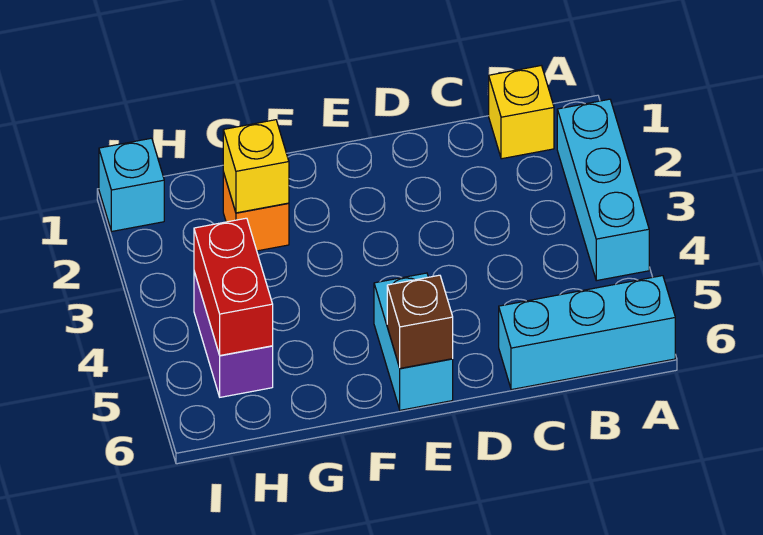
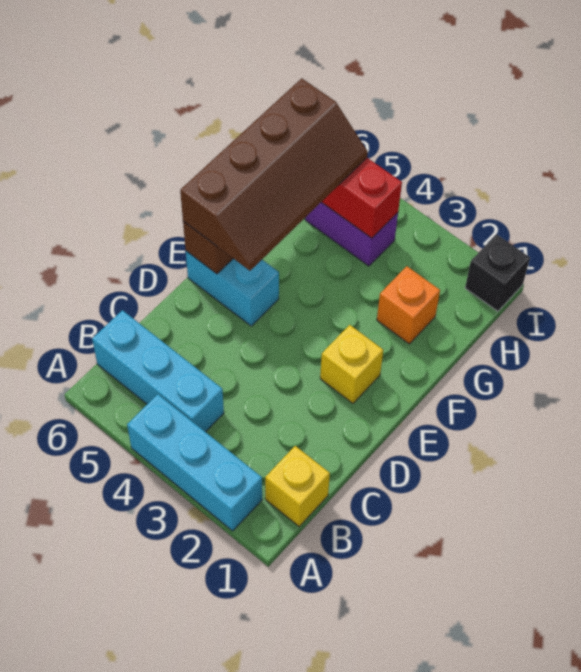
cyan brick A6:C6 level 1 -> cyan brick B4:B6 level 1
none -> brown slope E5:H6 level 3 top 6
yellow brick G2 level 2 -> yellow brick E2 level 1
cyan brick I1 level 1 -> black brick I1 level 1

